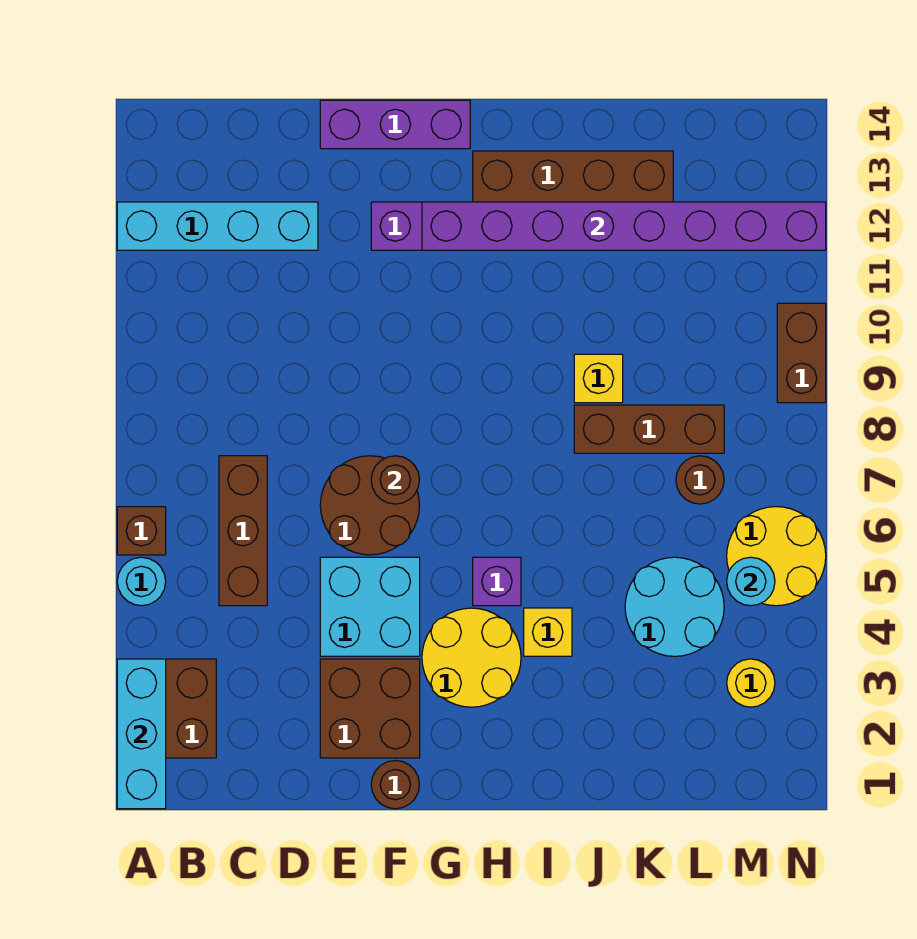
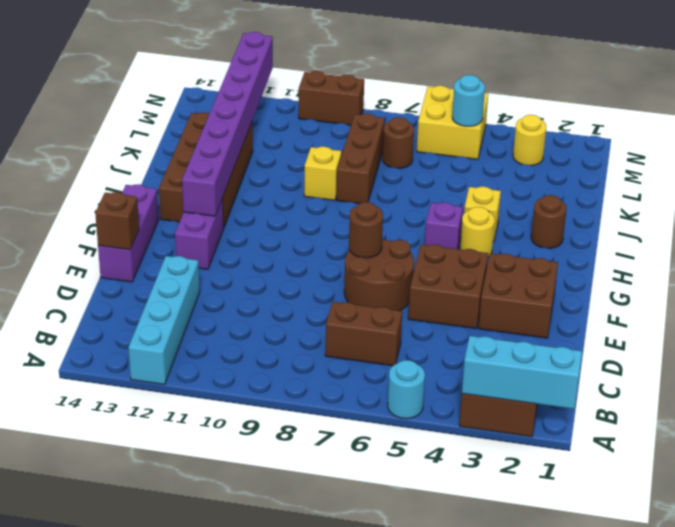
brown brick A6 level 1 -> brown brick E14 level 2
brown brick C5:C7 level 1 -> brown brick C6:C7 level 1
cyan brick E4:F5 level 1 -> brown brick E4:F5 level 1
brown round brick F1 level 1 -> brown round brick I2 level 1
yellow round brick G3:H4 level 1 -> yellow round brick H4 level 1
cyan round brick K4:L5 level 1 -> none
yellow round brick M5:N6 level 1 -> yellow brick M5:N6 level 1

